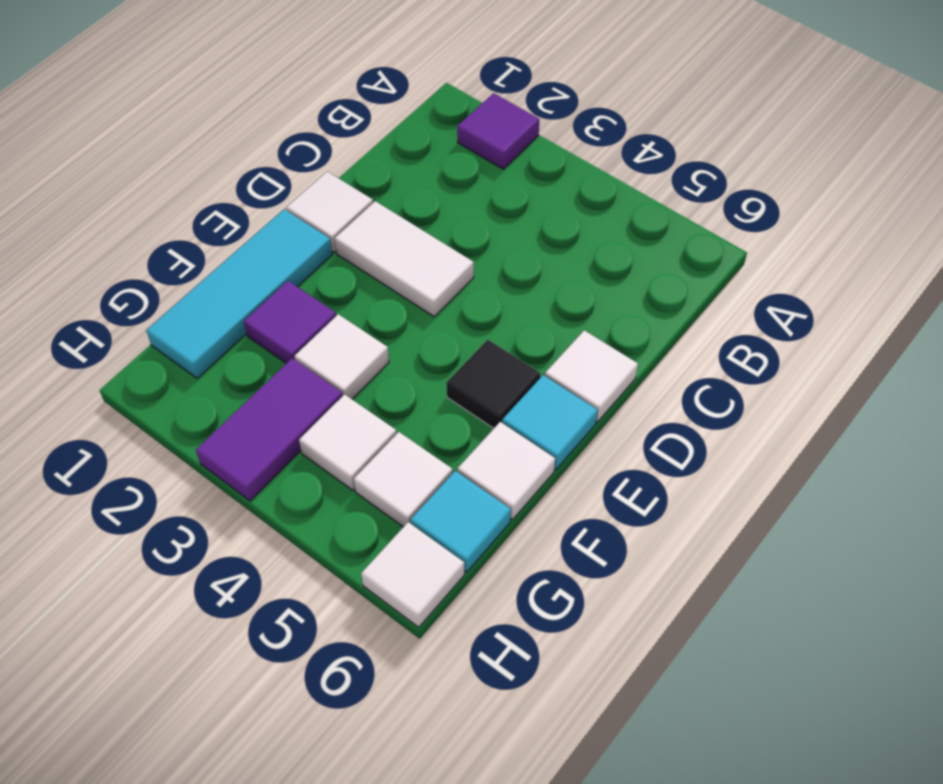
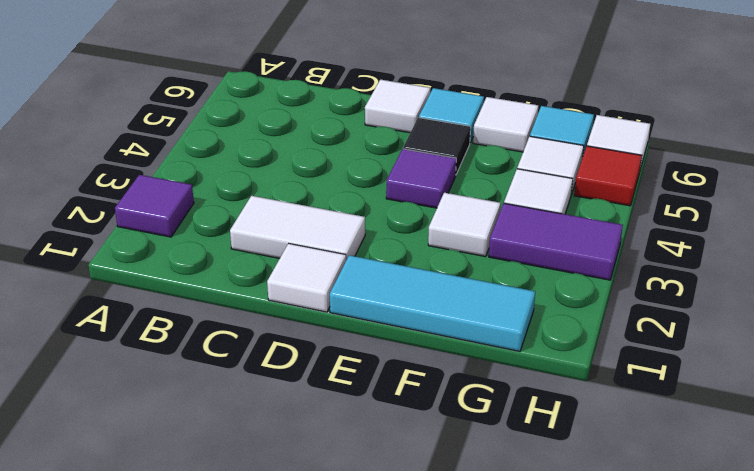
white tile D2:D3 level 1 -> white tile C2:D2 level 1
purple tile F2 level 1 -> purple tile E4 level 1
none -> red tile H5 level 1

